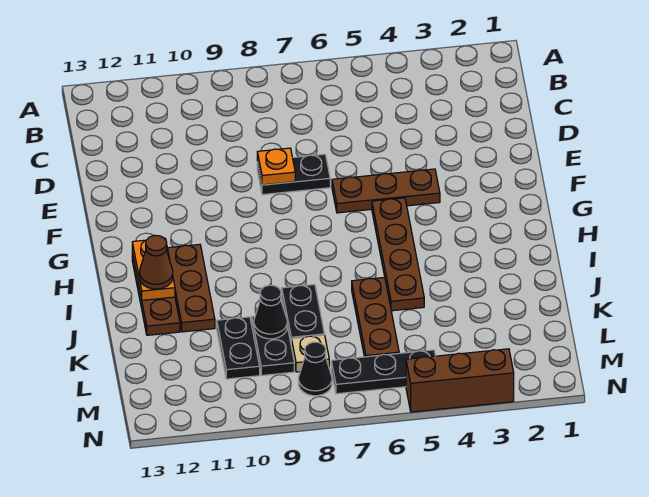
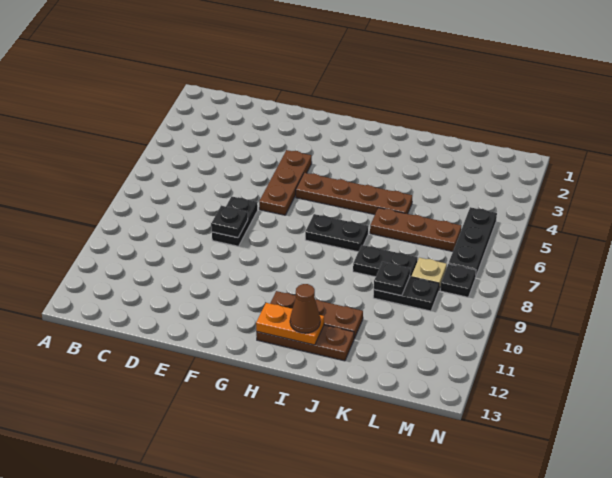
orange plate E8 level 2 -> black plate E8 level 2
black cone K9 level 2 -> black plate K9 level 2
black plate K10:L10 level 1 -> black plate H7:I7 level 1
black cone M8 level 1 -> black plate M8 level 1
brown brick N3:N5 level 1 -> none

